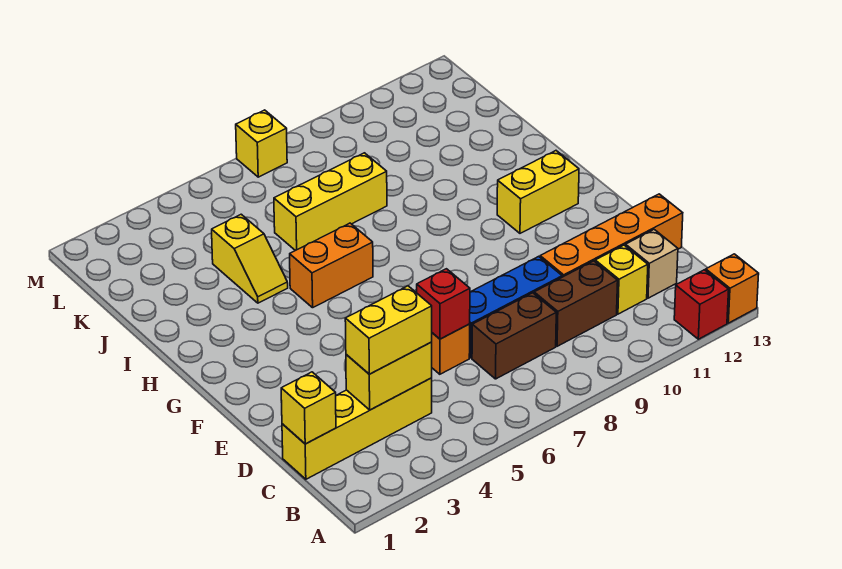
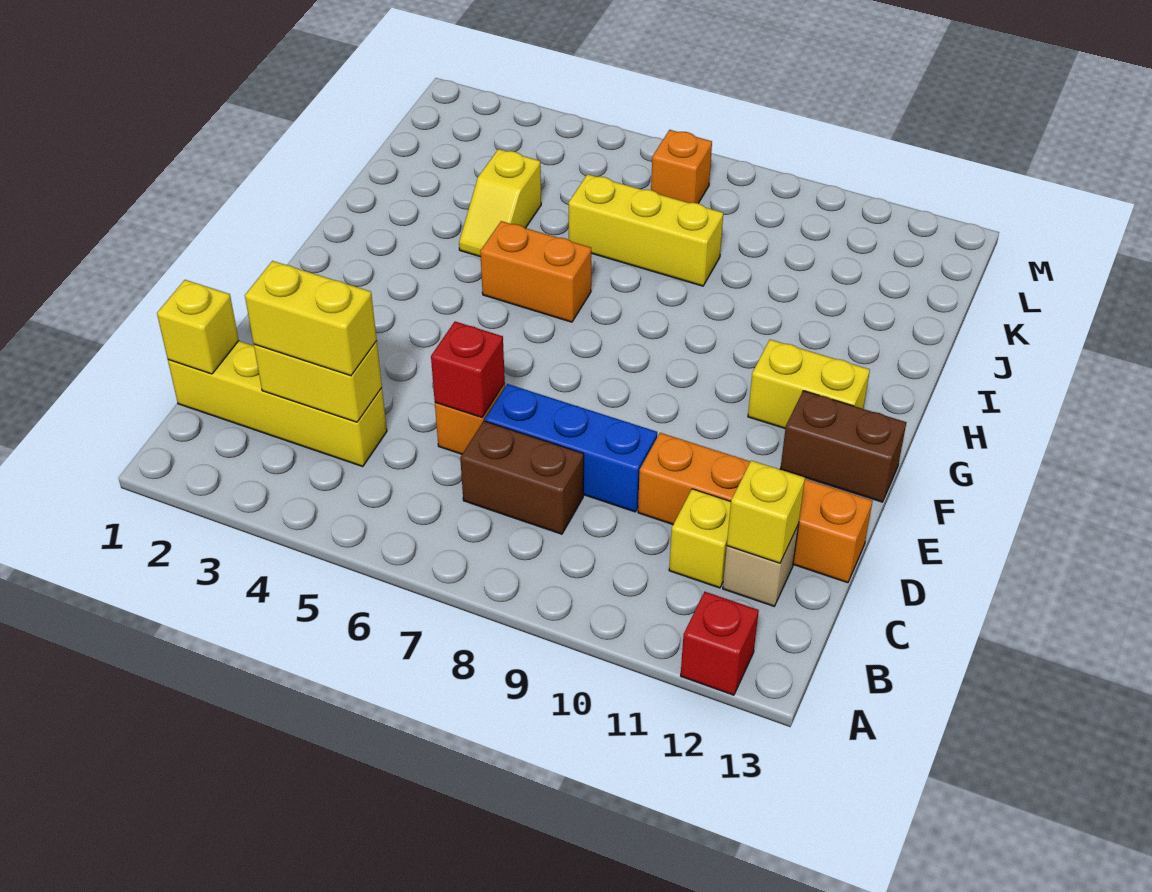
orange brick A13 level 1 -> orange brick L7 level 1
brown brick C9:C10 level 1 -> brown brick F12:F13 level 1
yellow brick M7 level 1 -> yellow brick C12 level 2

